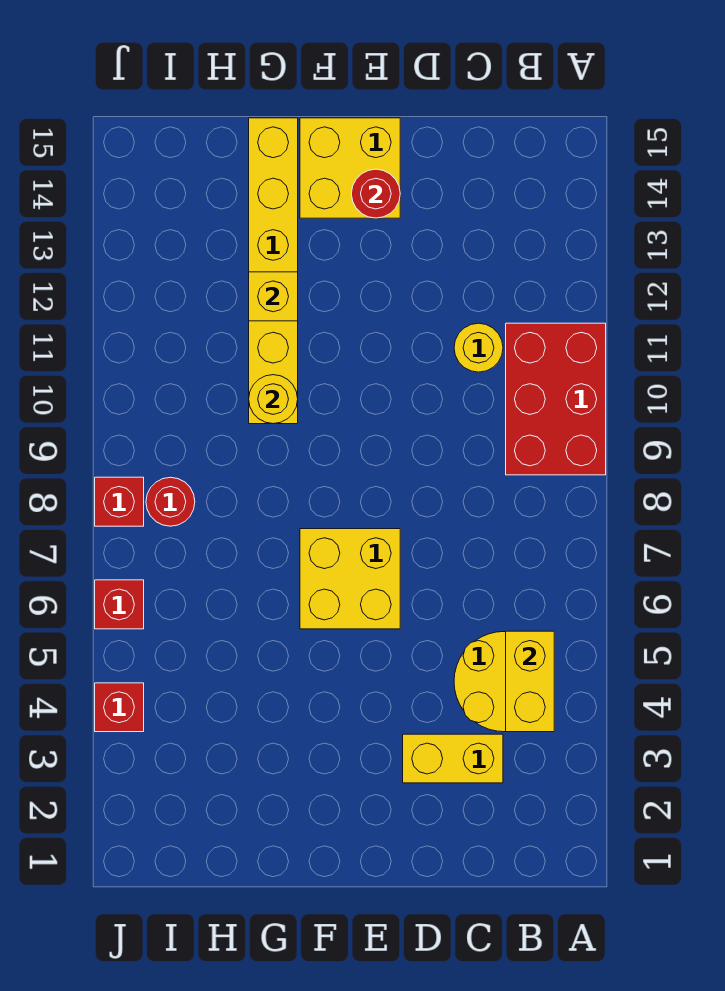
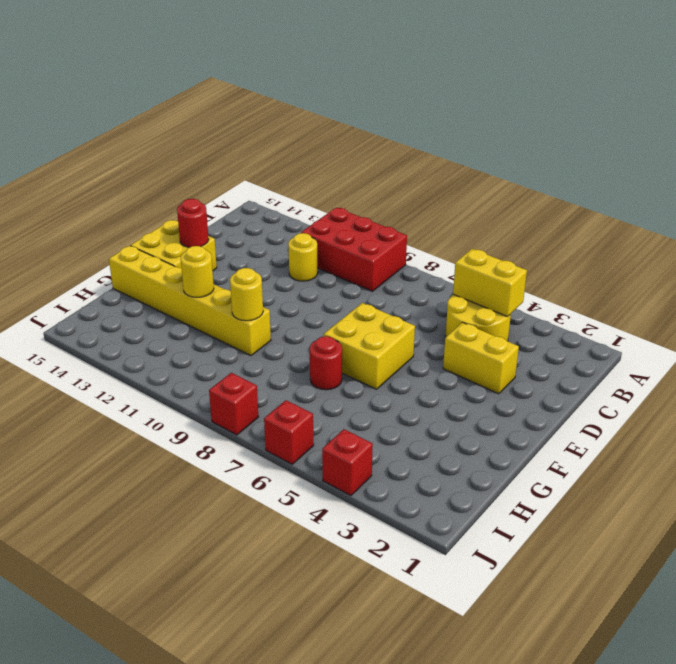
yellow brick C3:D3 level 1 -> yellow brick D3:D4 level 1
yellow brick G12 level 2 -> yellow round brick G12 level 2
red round brick I8 level 1 -> red round brick G7 level 1

